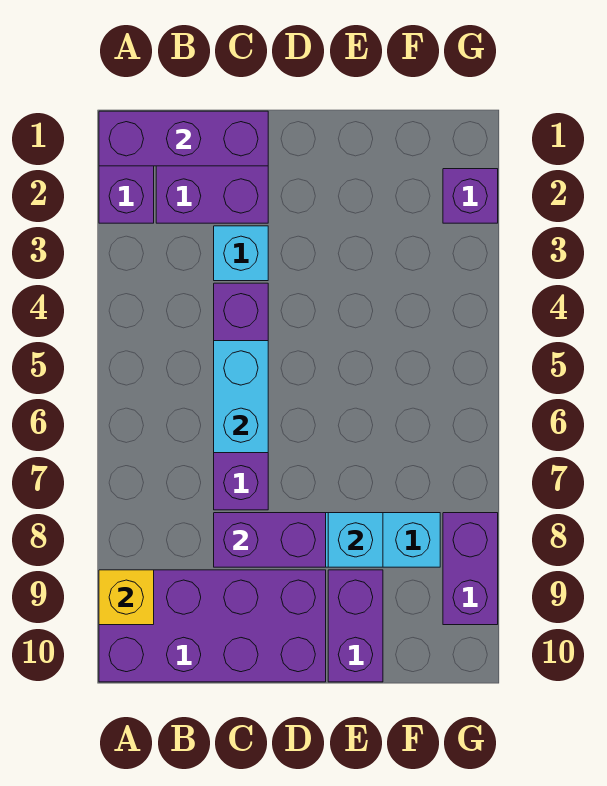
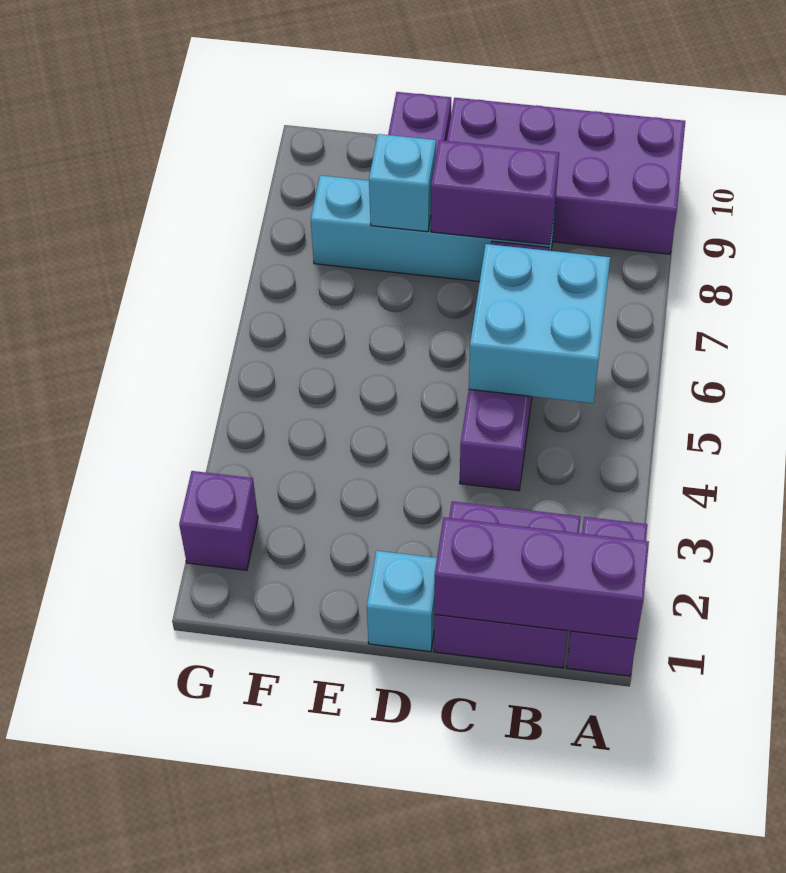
yellow brick A9 level 2 -> none
cyan brick C3 level 1 -> cyan brick D1 level 1
cyan brick C5:C6 level 2 -> cyan brick B5:C6 level 2
purple brick G8:G9 level 1 -> none

